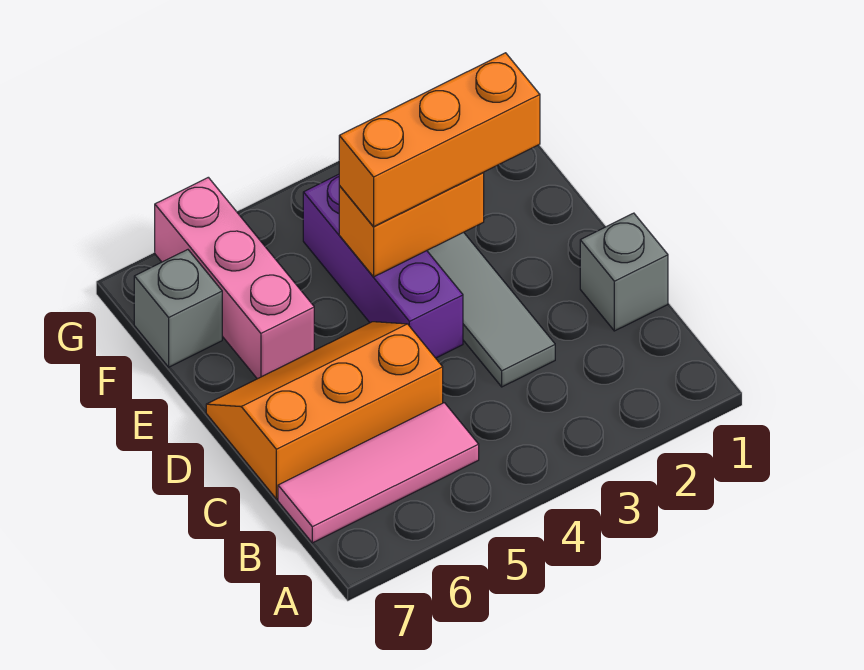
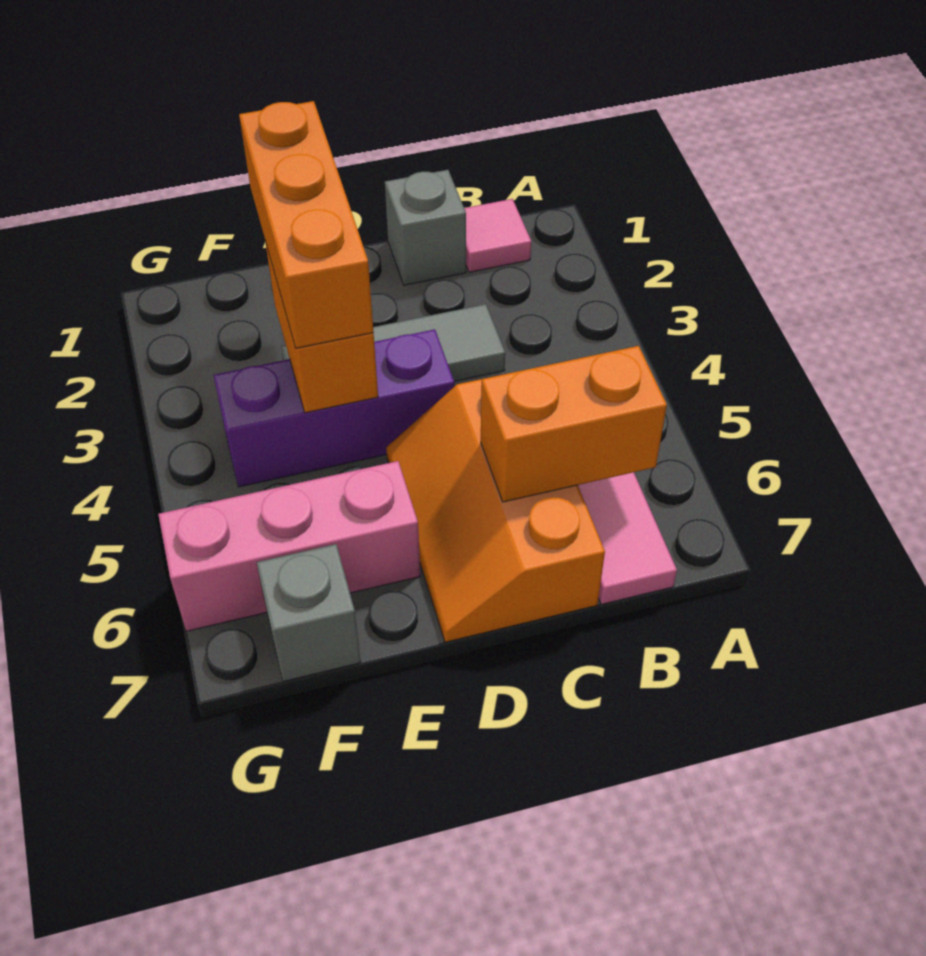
none -> pink tile B1 level 1
none -> orange brick B6:C6 level 2

